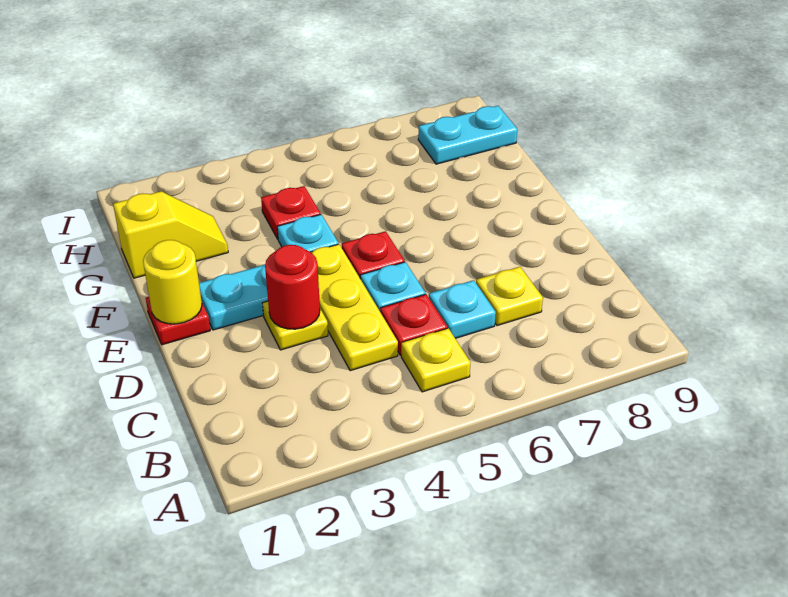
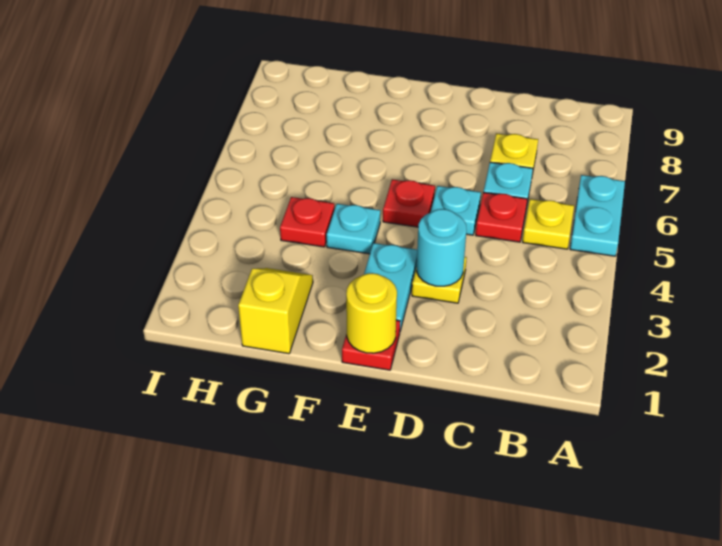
yellow plate C4:E4 level 1 -> none
red round brick D3 level 2 -> cyan round brick D3 level 2
cyan plate H8:H9 level 1 -> cyan plate A5:A6 level 1

